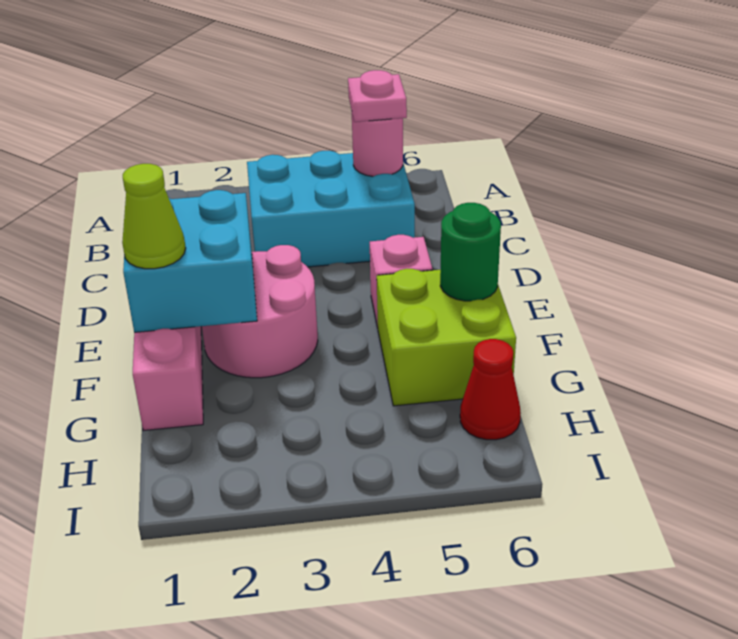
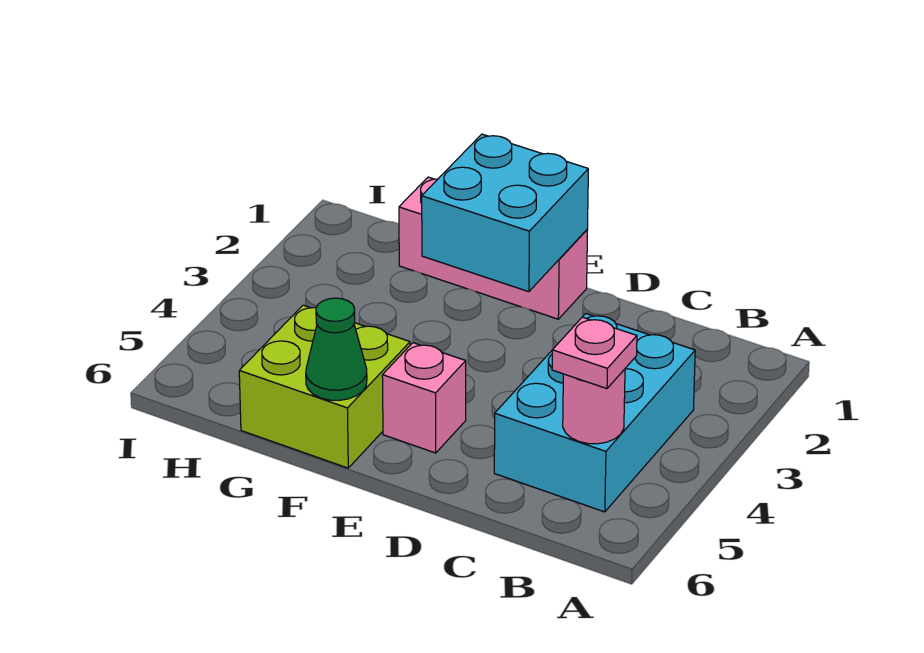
pink round brick E2:F3 level 1 -> none
lime cone F1 level 3 -> none
green round brick F6 level 2 -> green cone F6 level 2
red cone H6 level 1 -> none

